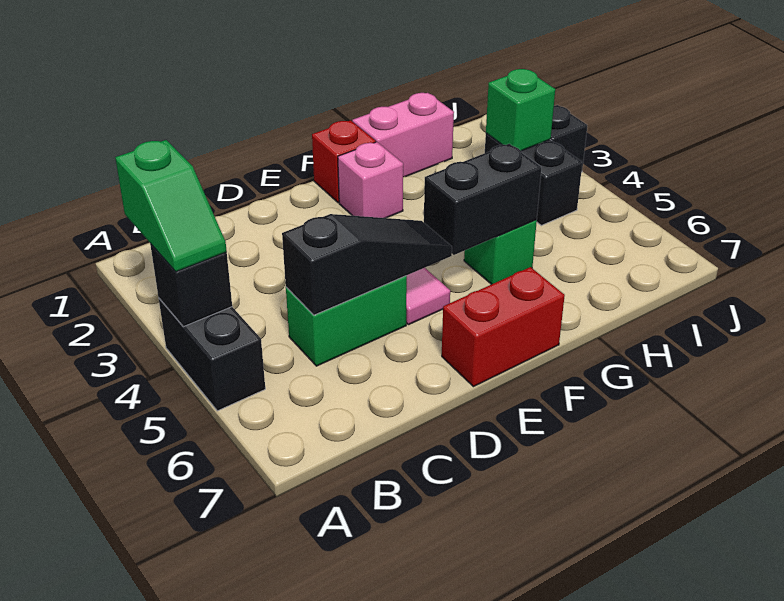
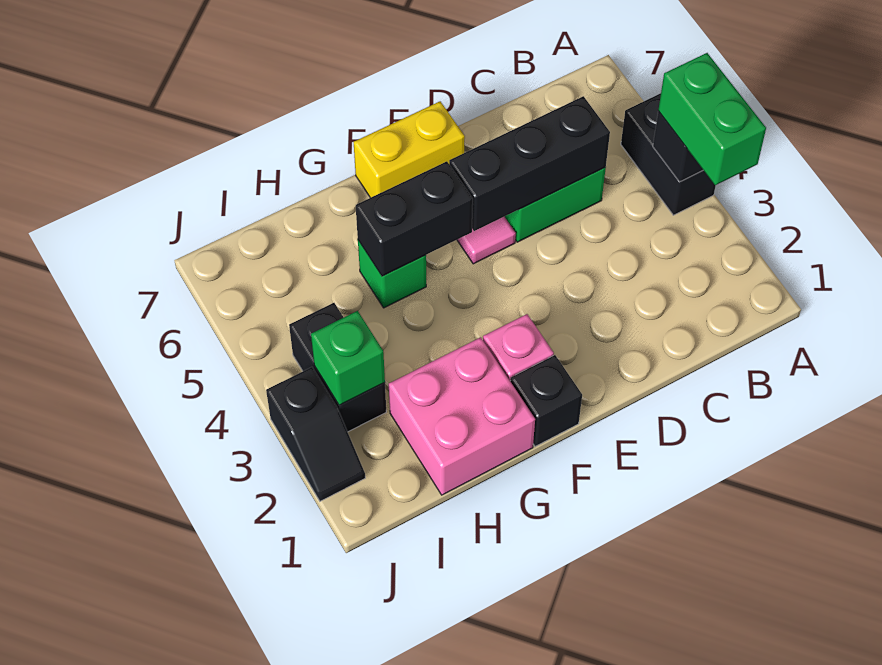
green slope A3:A4 level 3 top 3 -> green brick A3:A4 level 3
black slope C5:E5 level 2 top C -> black brick C5:E5 level 2
red brick E7:F7 level 1 -> yellow brick E7:F7 level 1
red brick F1 level 1 -> black brick F1 level 1
pink brick G1:H1 level 1 -> pink brick G1:H2 level 1

